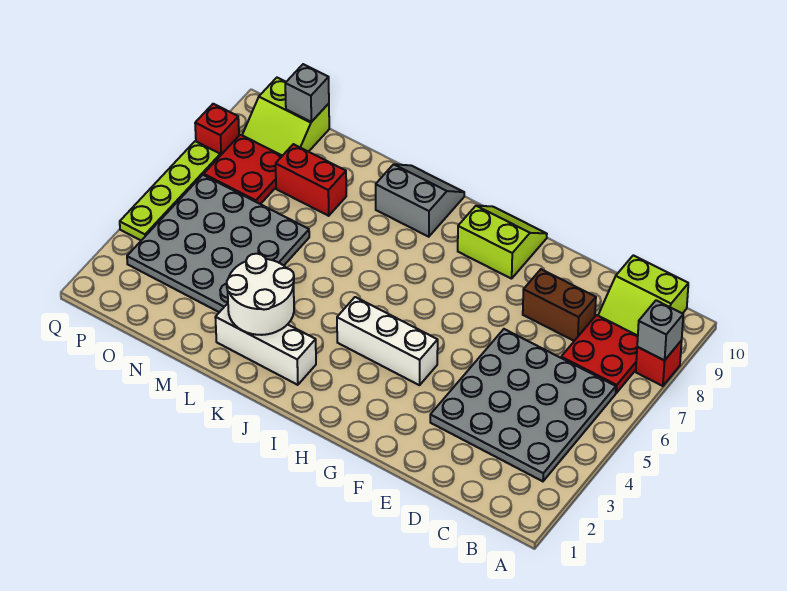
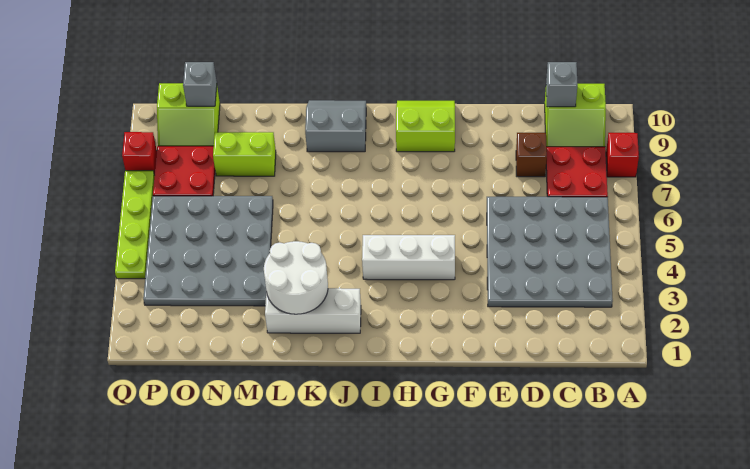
grey brick A8 level 2 -> grey brick C10 level 2
brown brick D8:E8 level 1 -> brown brick D8 level 1
red brick M8:N8 level 1 -> lime brick M8:N8 level 1

